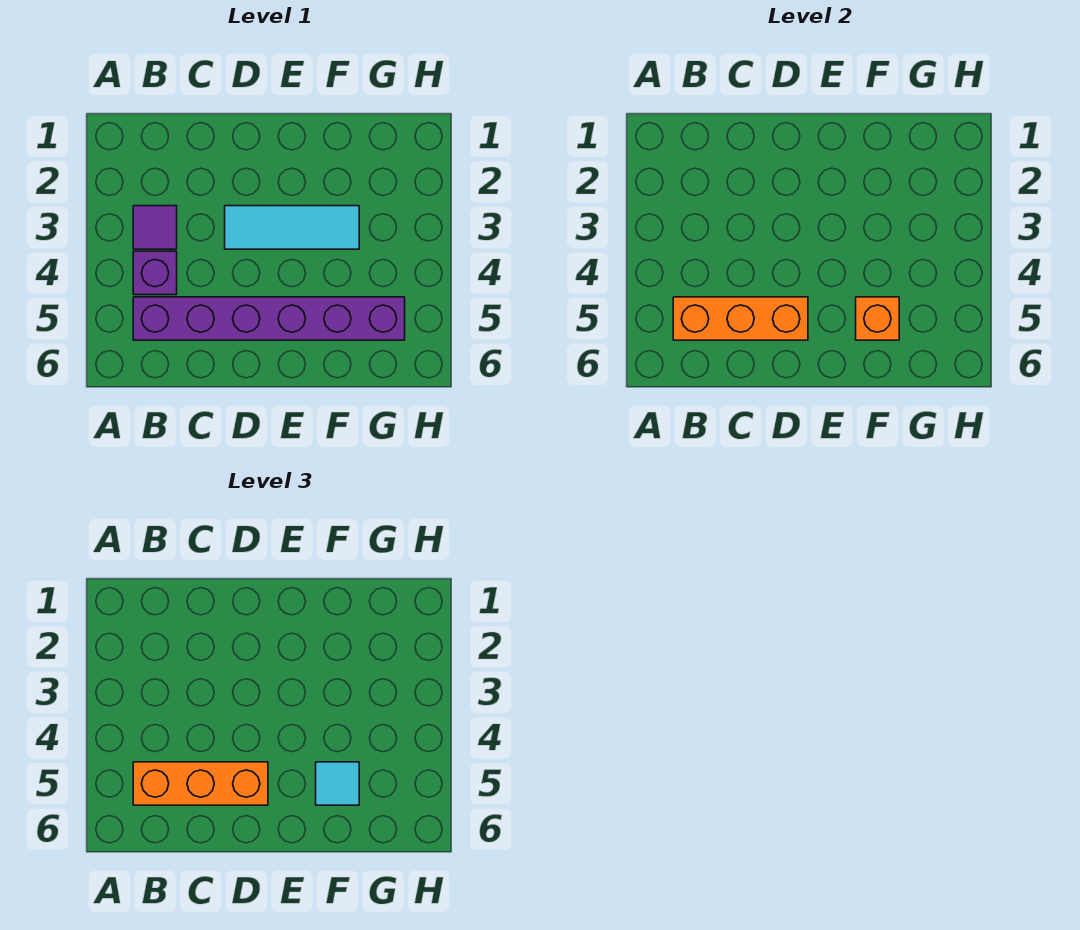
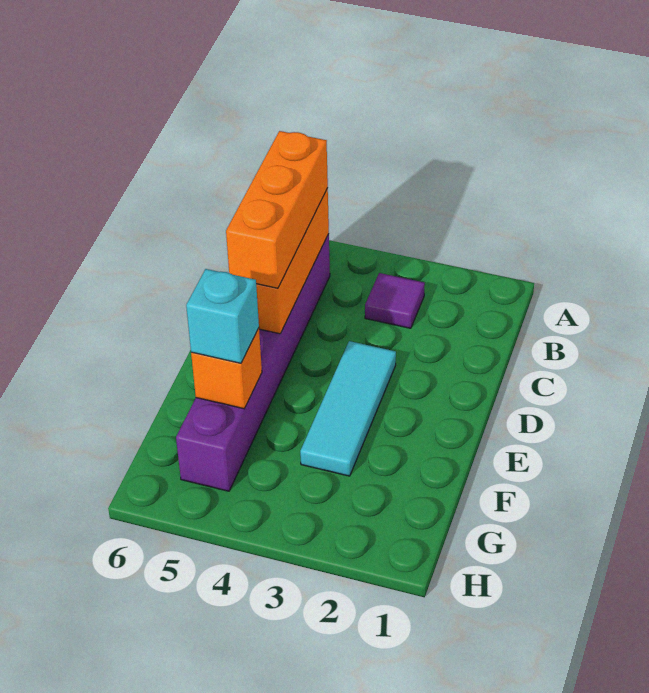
purple brick B4 level 1 -> none
cyan tile F5 level 3 -> cyan brick F5 level 3

